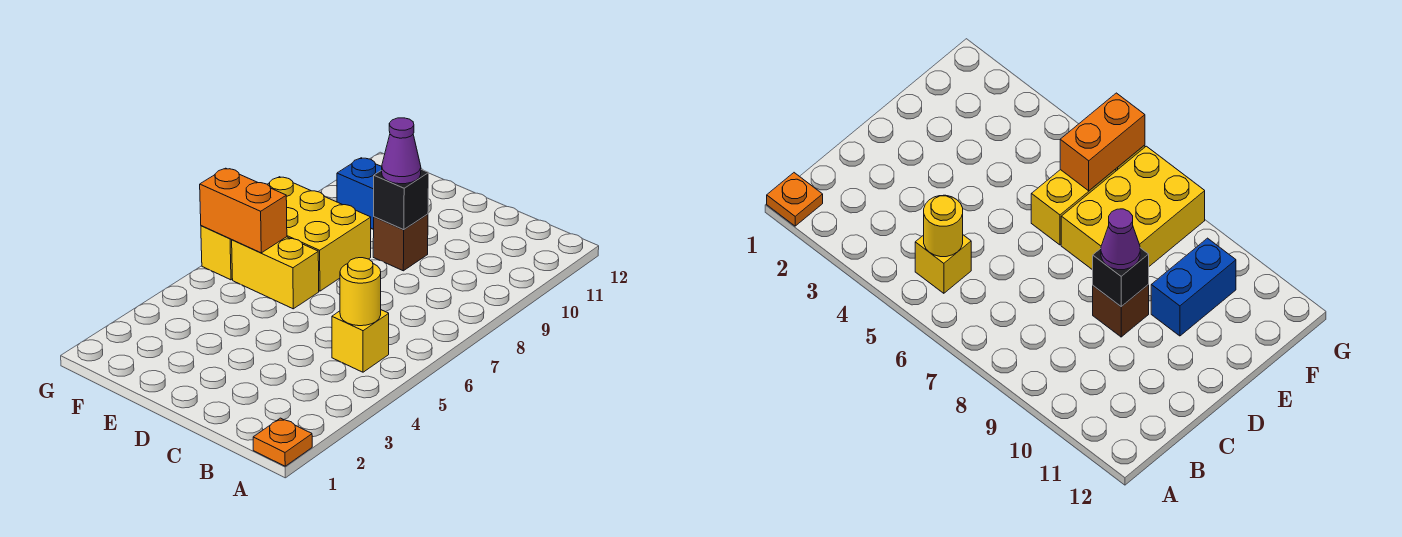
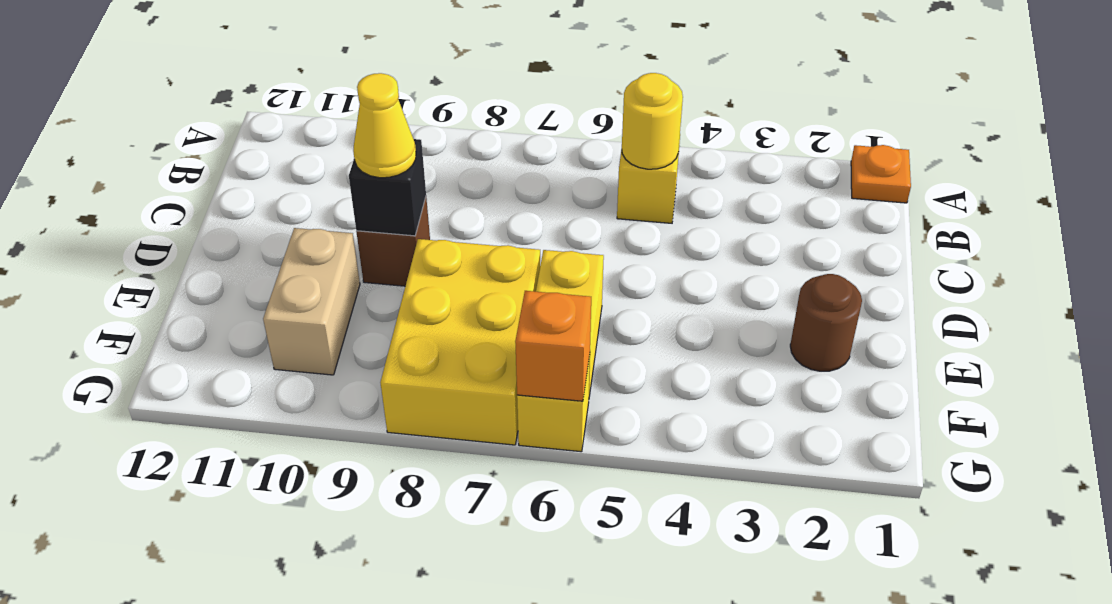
purple cone D9 level 3 -> yellow cone D9 level 3
none -> brown round brick E2 level 1
blue brick E10:F10 level 1 -> tan brick E10:F10 level 1
orange brick F6:G6 level 2 -> orange brick G6 level 2

